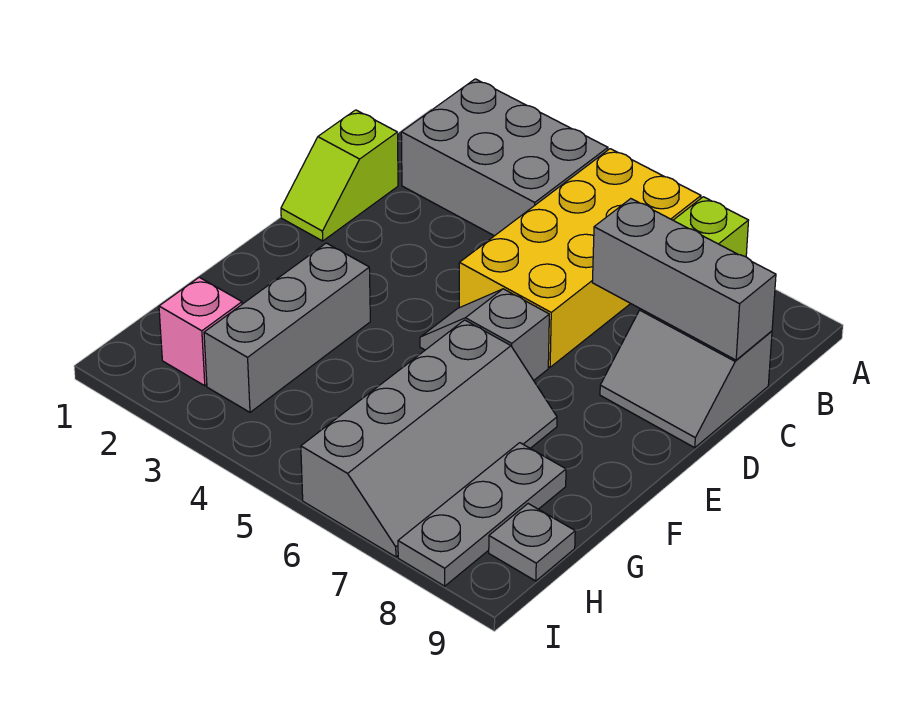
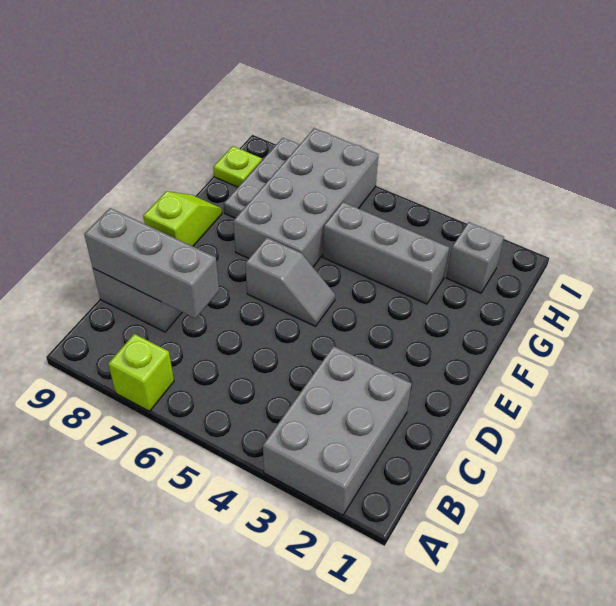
grey brick A2:B4 level 1 -> grey brick A2:C3 level 1
yellow brick A5:D6 level 1 -> none
lime slope C1:D1 level 1 top C -> lime slope E9:F9 level 1 top E
grey brick F3:H3 level 1 -> grey brick G3:G5 level 1
grey slope F6:I7 level 1 top 6 -> grey brick F6:I7 level 1
pink brick H2 level 1 -> grey brick H2 level 1
grey plate H9 level 1 -> lime plate H9 level 1

